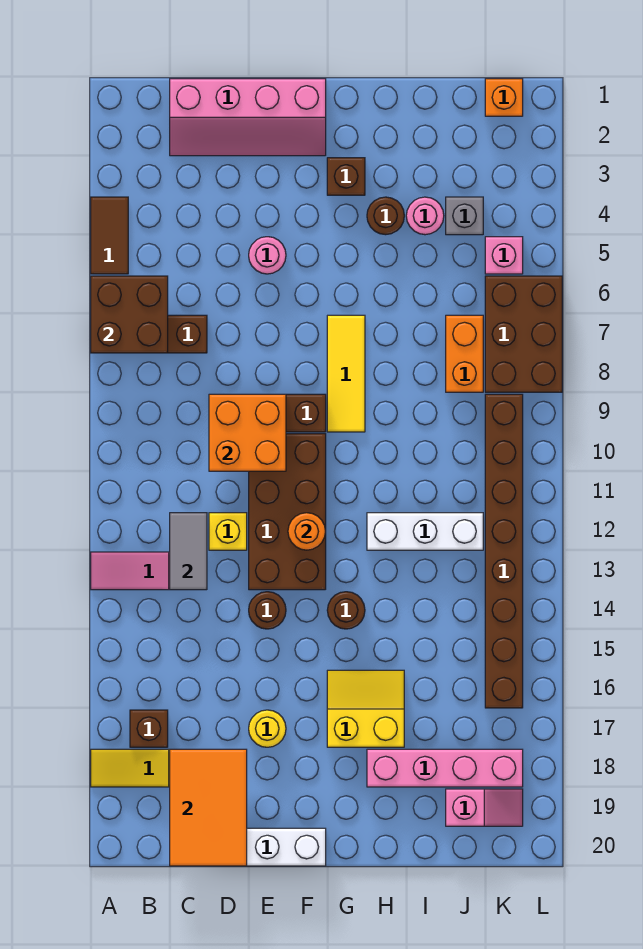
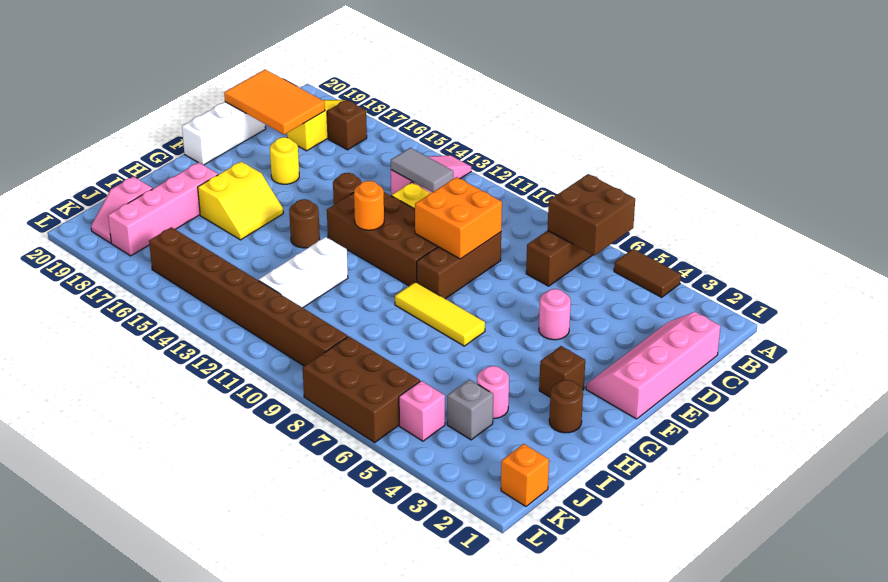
brown round brick H4 level 1 -> brown round brick H2 level 1
orange brick J7:J8 level 1 -> none

